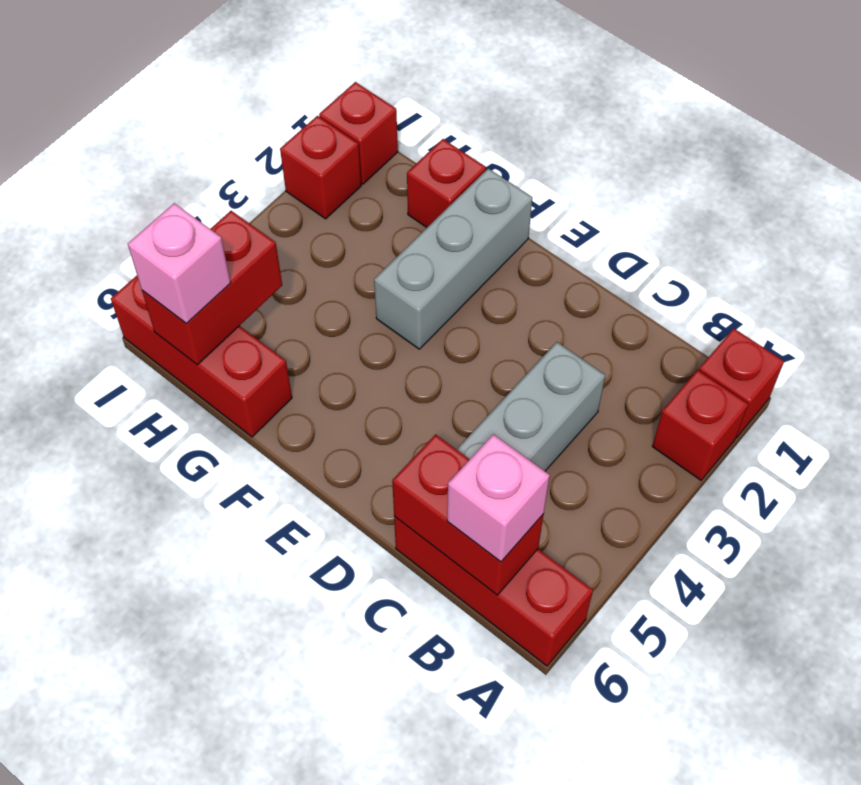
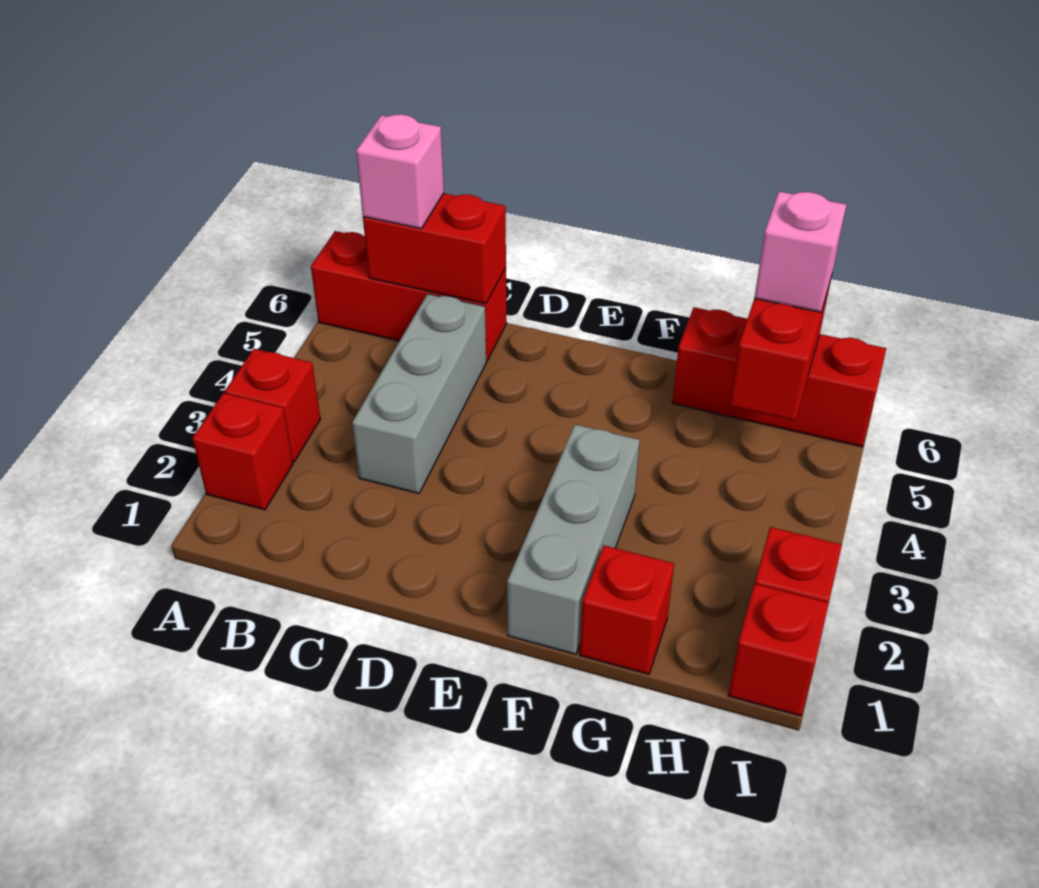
red brick A1 level 1 -> red brick A3 level 1

